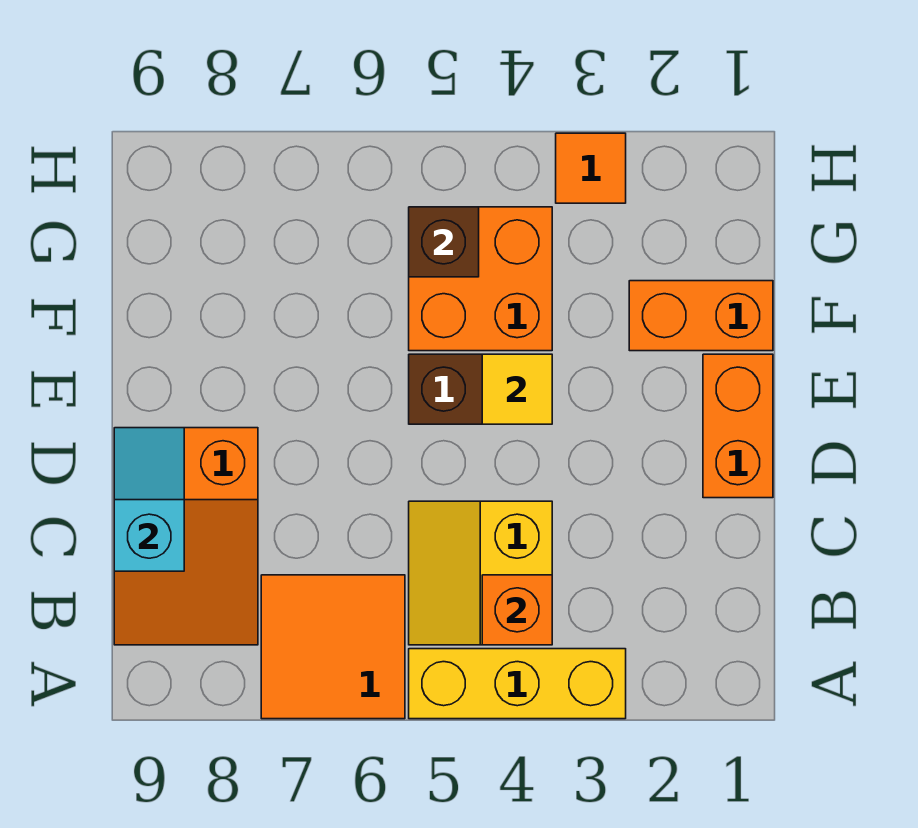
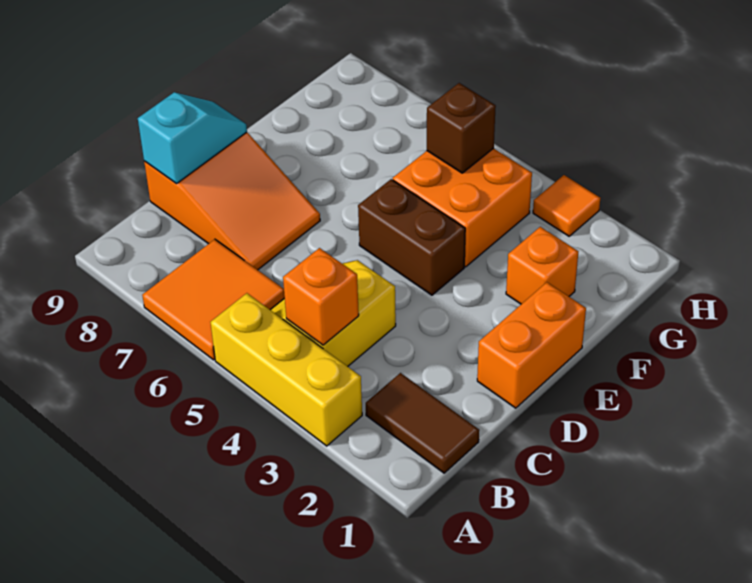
none -> brown tile B1:B2 level 1
orange slope B8:D9 level 1 top D -> orange slope C7:D9 level 1 top 9
yellow tile E4 level 2 -> none
orange brick F1:F2 level 1 -> orange brick F2 level 1

